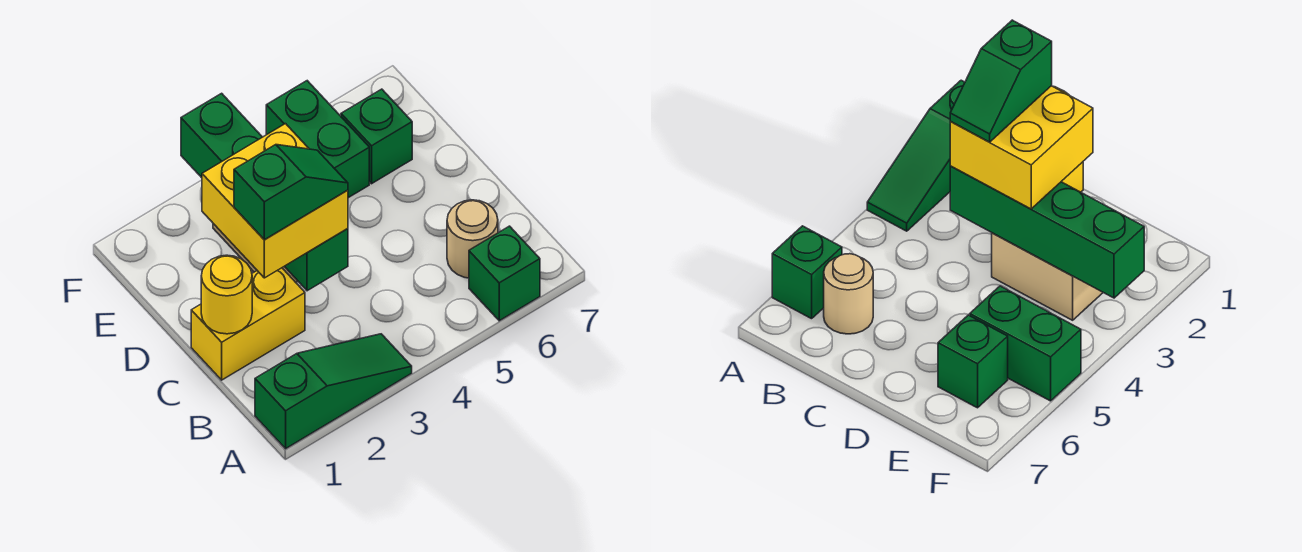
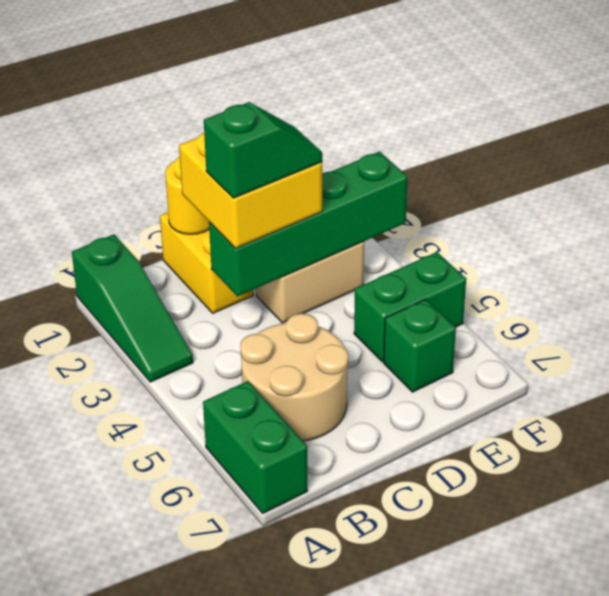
green brick A6 level 1 -> green brick A6:A7 level 1
tan round brick B6 level 1 -> tan round brick B5:C6 level 1
green slope C2:C3 level 4 top 2 -> green slope C3:D3 level 4 top C

